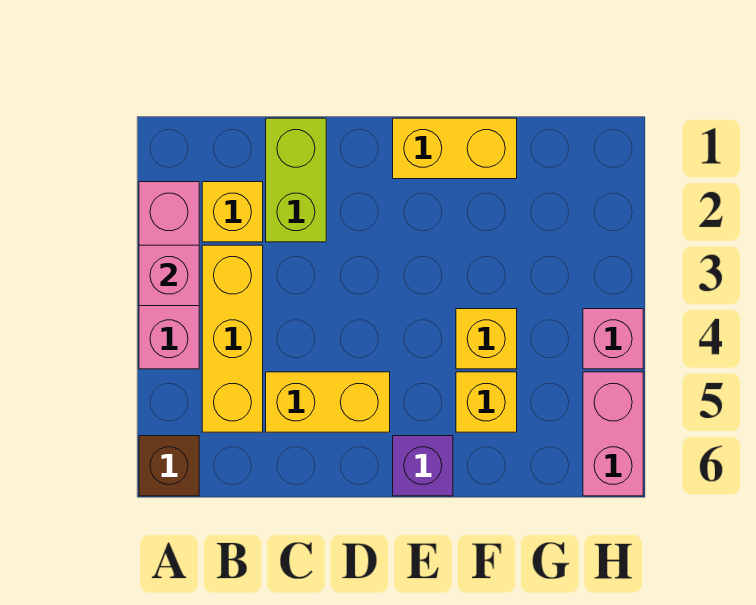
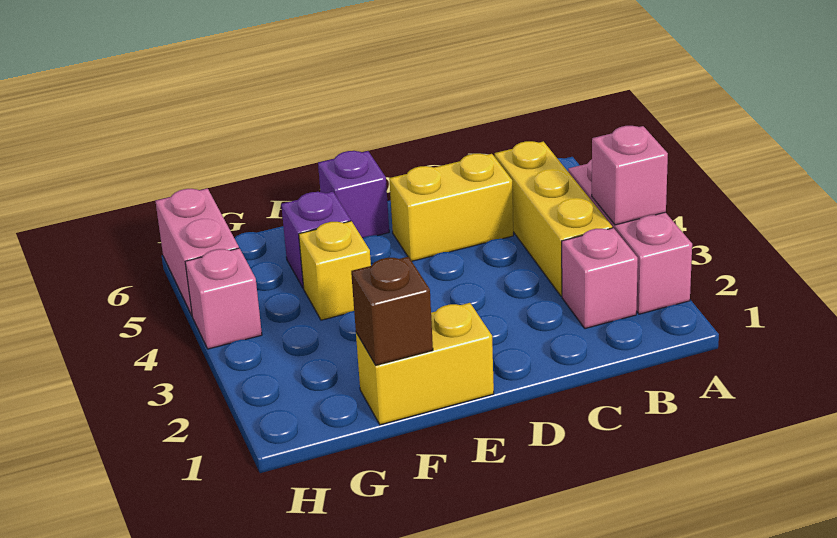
brown brick A6 level 1 -> brown brick F1 level 2
yellow brick B2 level 1 -> pink brick B2 level 1
lime brick C1:C2 level 1 -> none
yellow brick F5 level 1 -> purple brick F5 level 1

